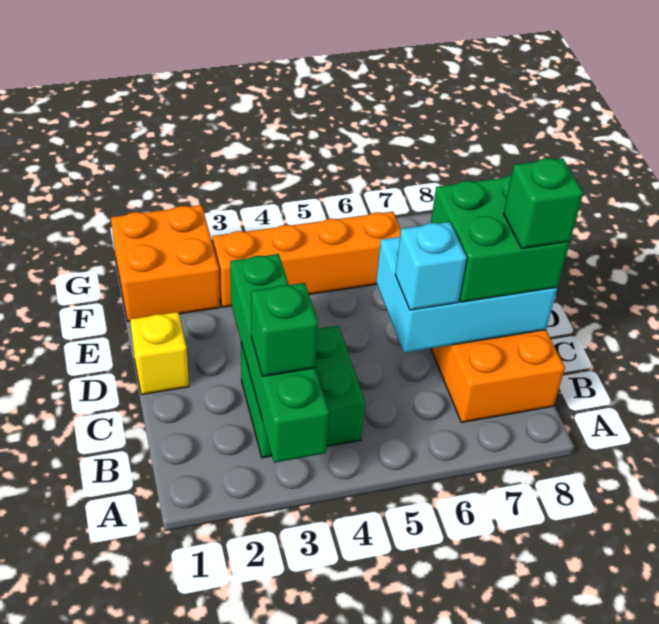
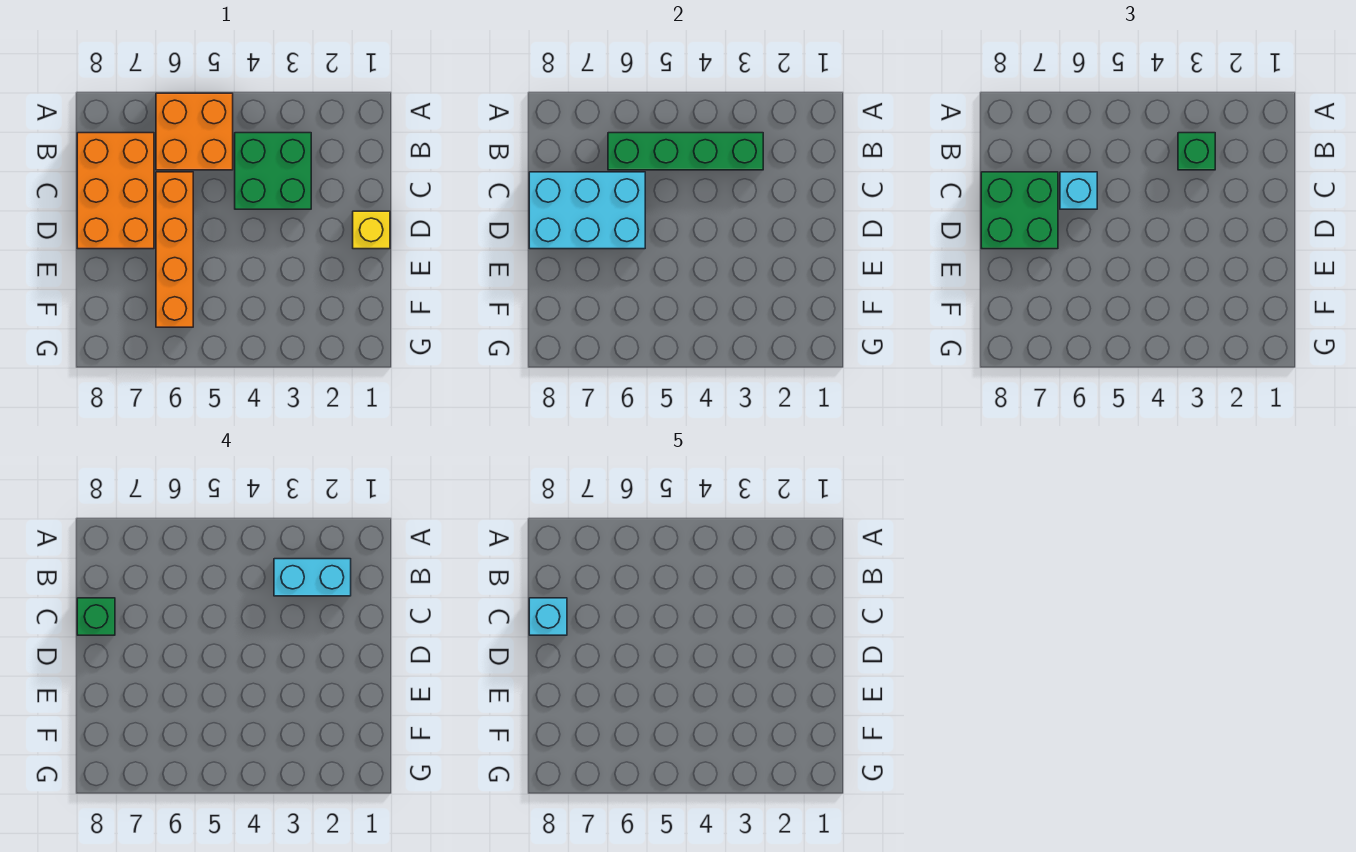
green brick A3:D3 level 2 -> green brick B3:B6 level 2
none -> cyan brick B2:B3 level 4
none -> cyan brick C8 level 5
orange brick F1:G2 level 1 -> orange brick A5:B6 level 1
orange brick F3:F6 level 1 -> orange brick C6:F6 level 1

